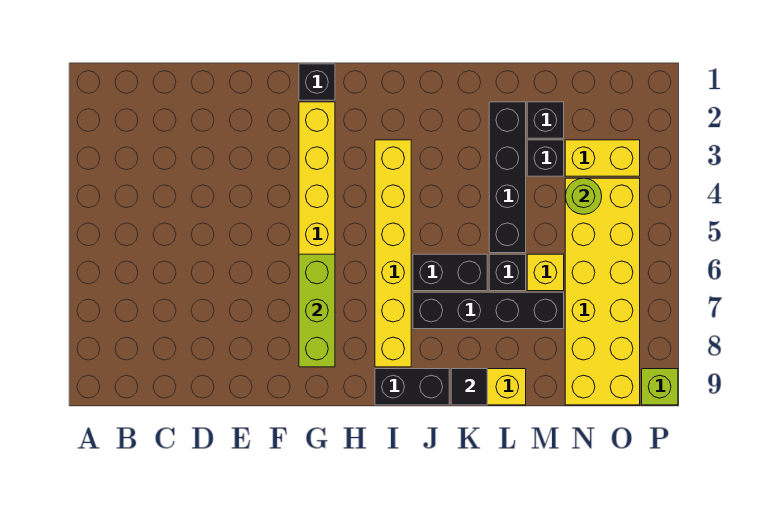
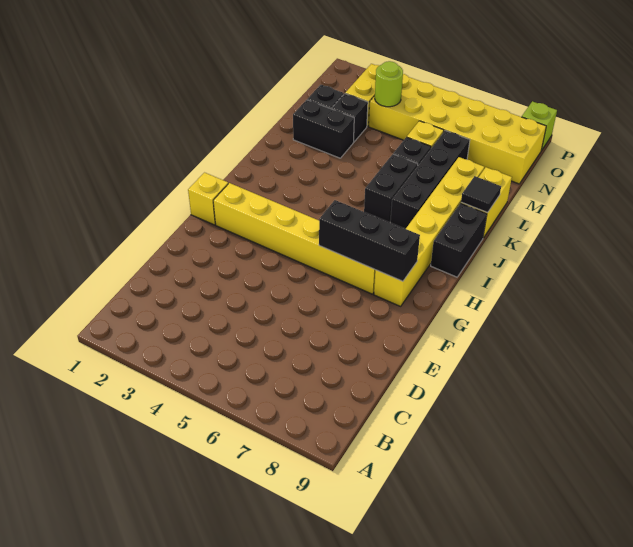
black brick G1 level 1 -> yellow brick G1 level 1
lime brick G6:G8 level 2 -> black brick G6:G8 level 2
yellow brick I3:I8 level 1 -> yellow brick G8:L8 level 1
black brick L2:L5 level 1 -> black brick L2:L3 level 1

